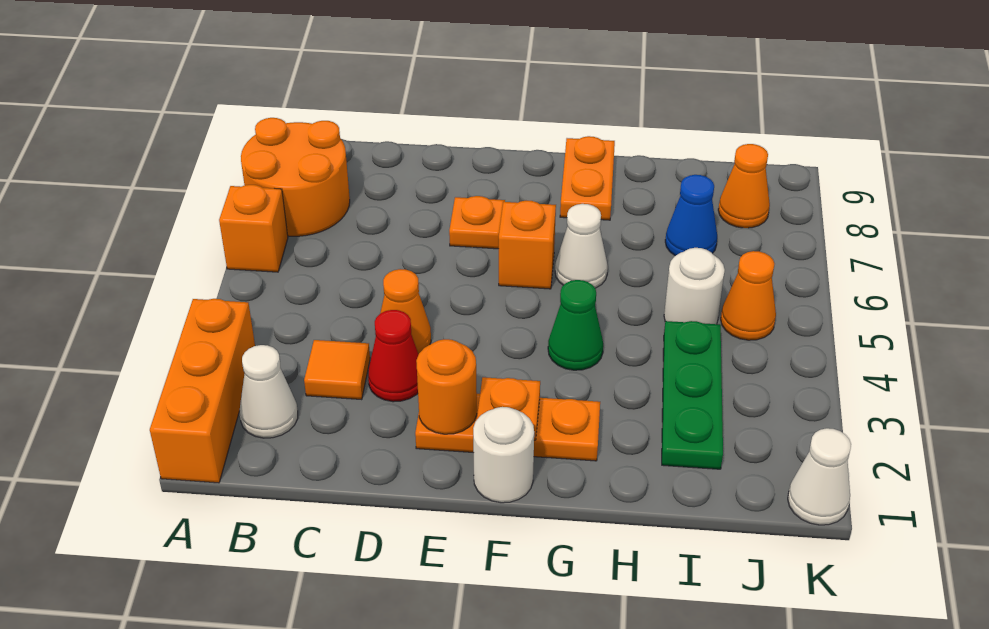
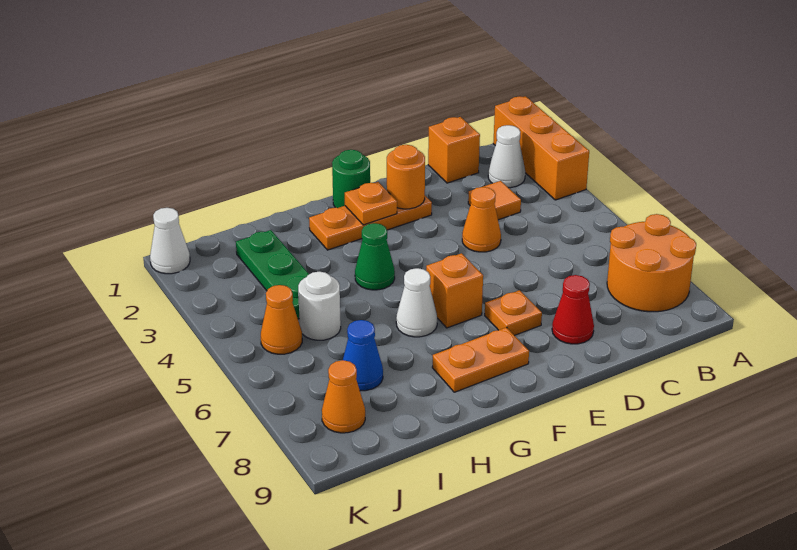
orange brick A6 level 1 -> orange brick C1 level 1
red cone D3 level 1 -> red cone D8 level 1
white round brick F1 level 1 -> green round brick F1 level 1
orange plate G8:G9 level 1 -> orange plate F8:G8 level 1

